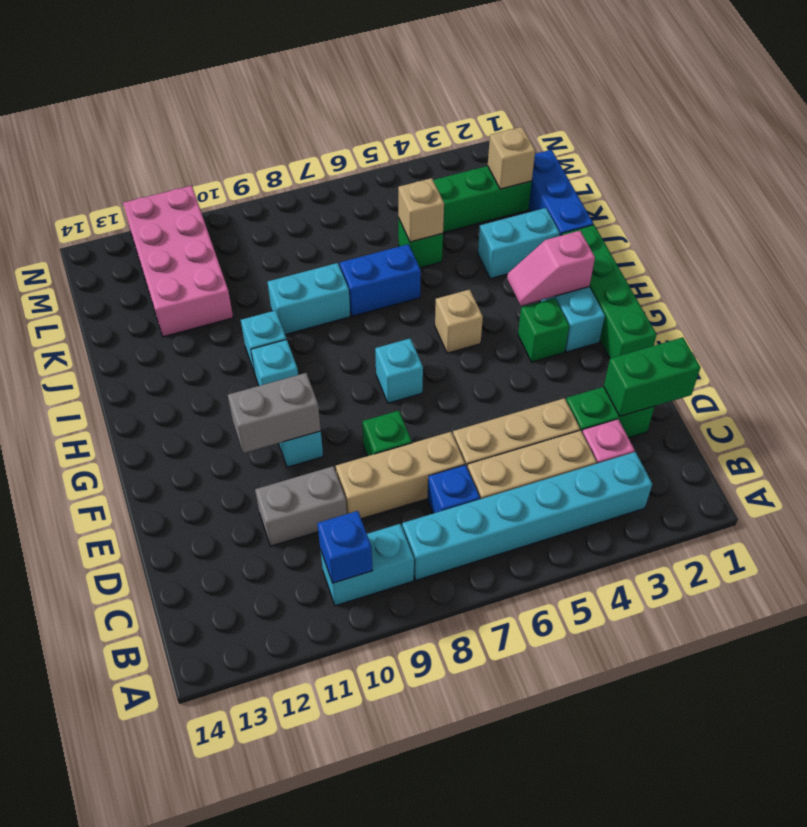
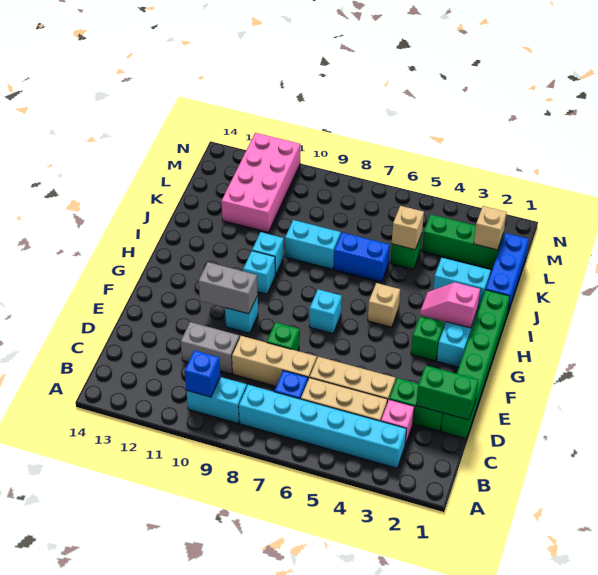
green brick F1:I1 level 1 -> green brick D1:I1 level 1

